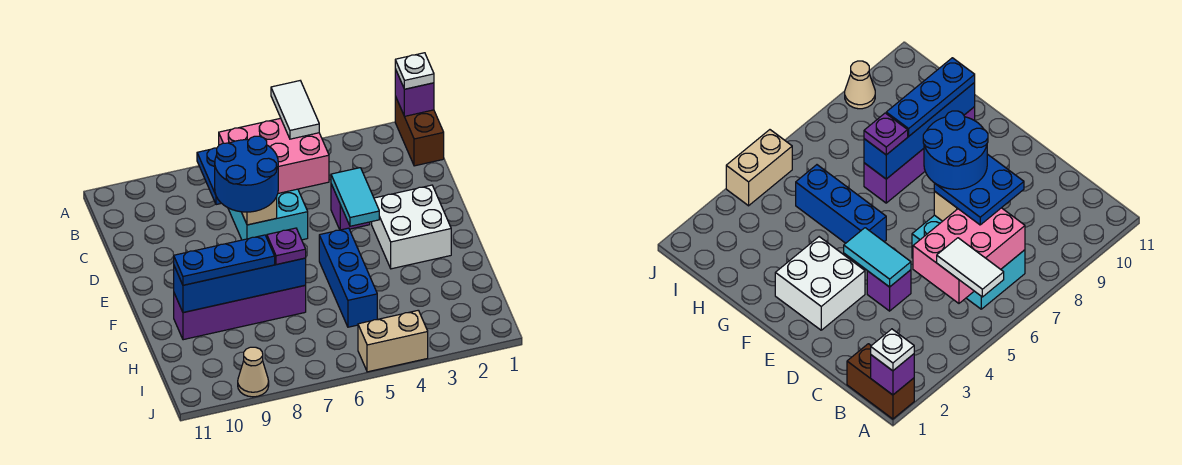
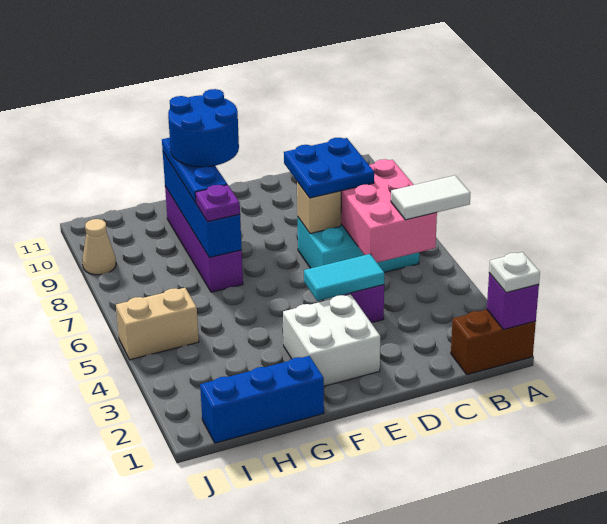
blue round brick D7:E8 level 4 -> blue round brick F9:G10 level 4
blue brick F5:H5 level 1 -> blue brick G1:I1 level 1
tan brick J4:J5 level 1 -> tan brick I5:J5 level 1

